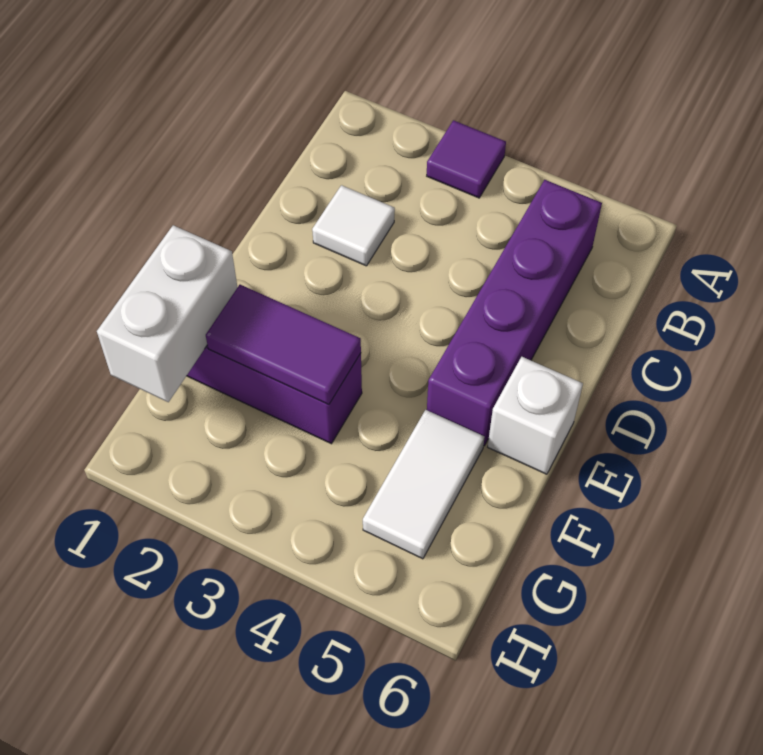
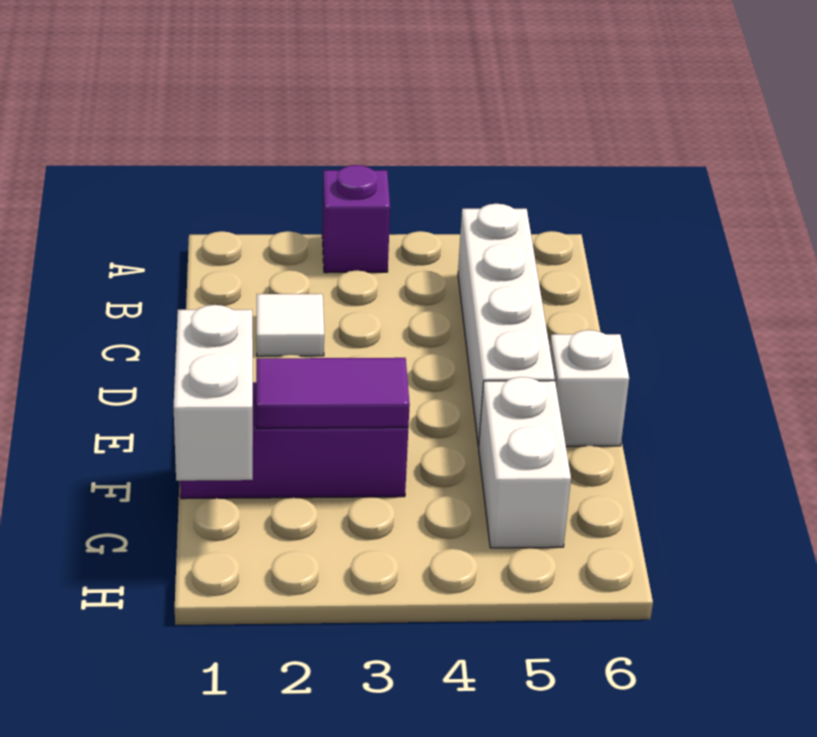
purple tile A3 level 1 -> purple brick A3 level 1
purple brick B5:E5 level 1 -> white brick B5:E5 level 1
white tile F5:G5 level 1 -> white brick F5:G5 level 1

